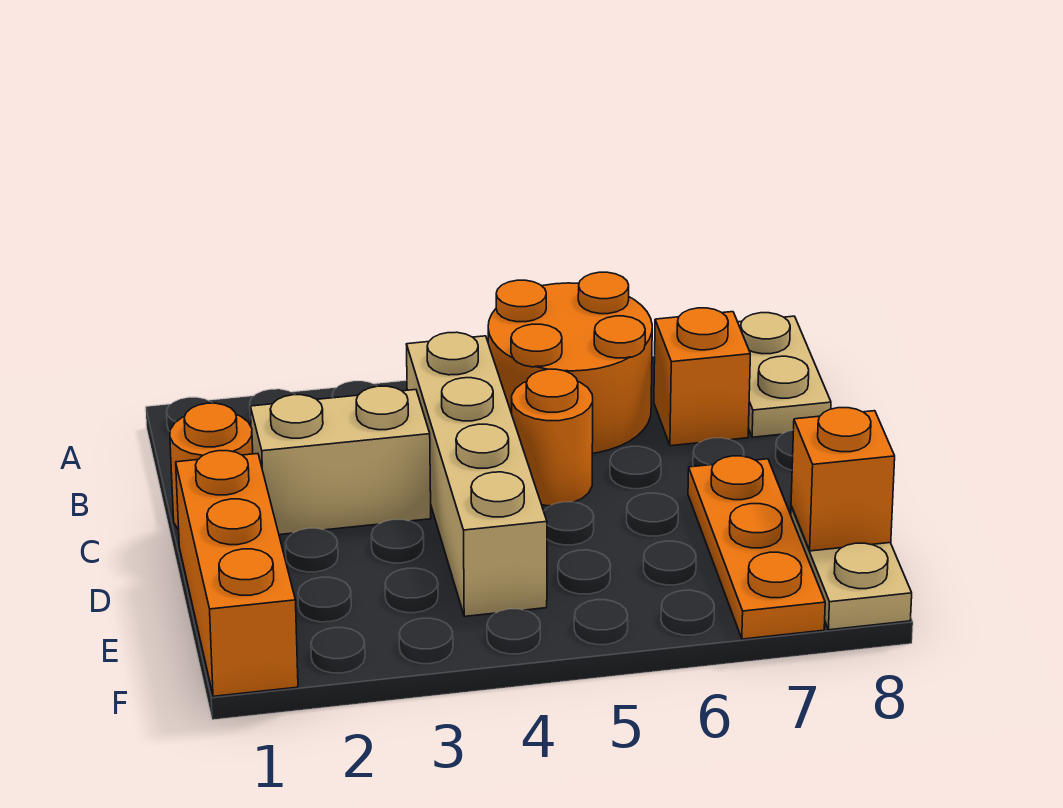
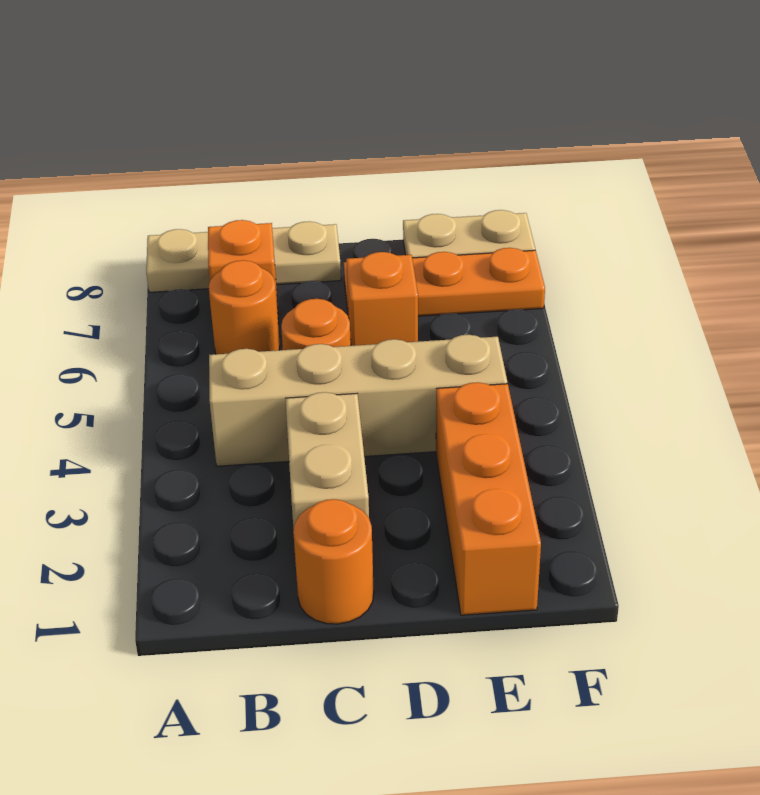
orange round brick A5:B6 level 1 -> orange round brick B6 level 1
tan plate A8:B8 level 1 -> tan plate A8:C8 level 1
orange brick D1:F1 level 1 -> orange brick E1:E3 level 1
orange brick E8 level 2 -> orange brick D6 level 1

